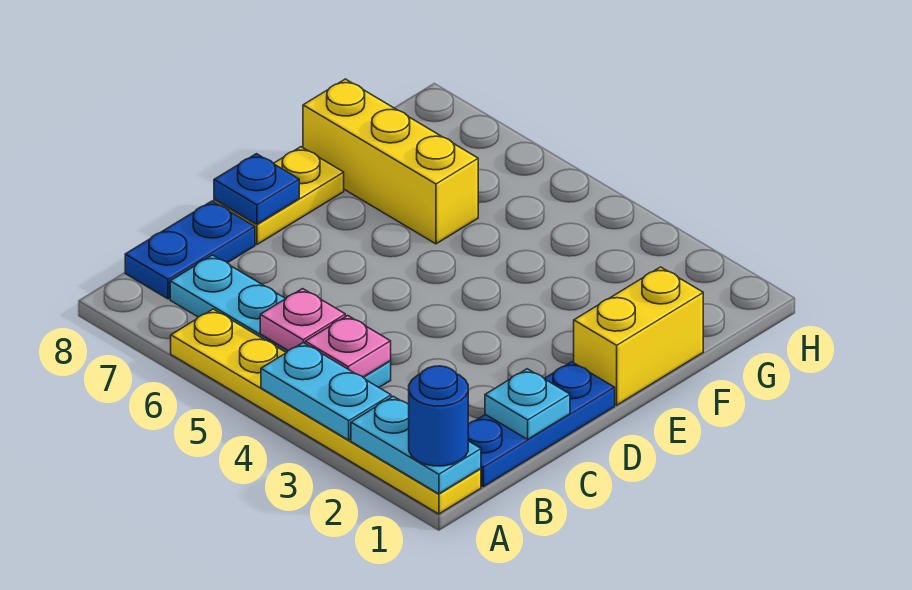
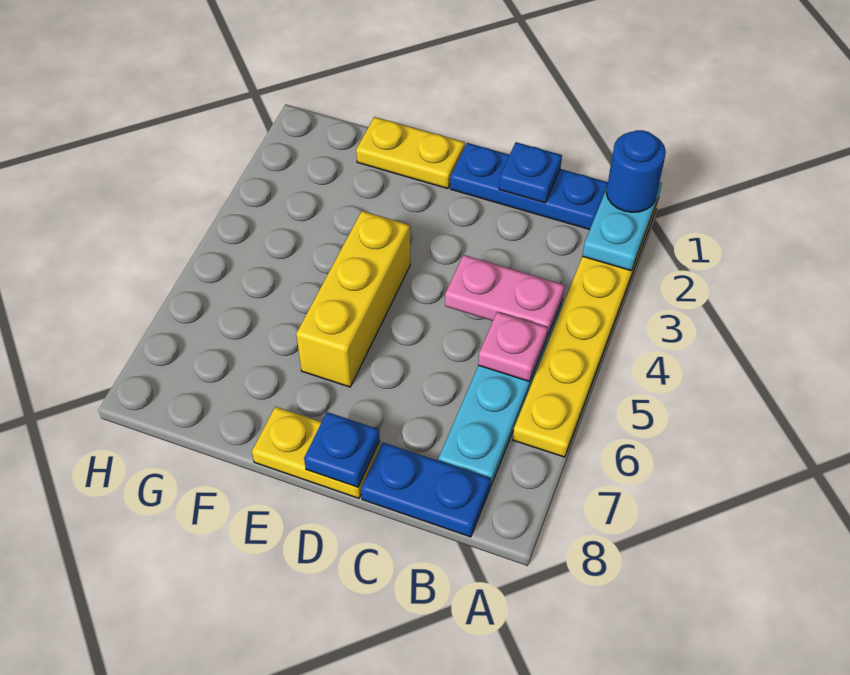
cyan plate A3:A4 level 2 -> none
pink plate B4 level 2 -> pink plate B4:C4 level 2
cyan plate C1 level 2 -> blue plate C1 level 2
yellow brick E1:F1 level 1 -> yellow plate E1:F1 level 1
yellow brick F6:F8 level 1 -> yellow brick E4:E6 level 1

